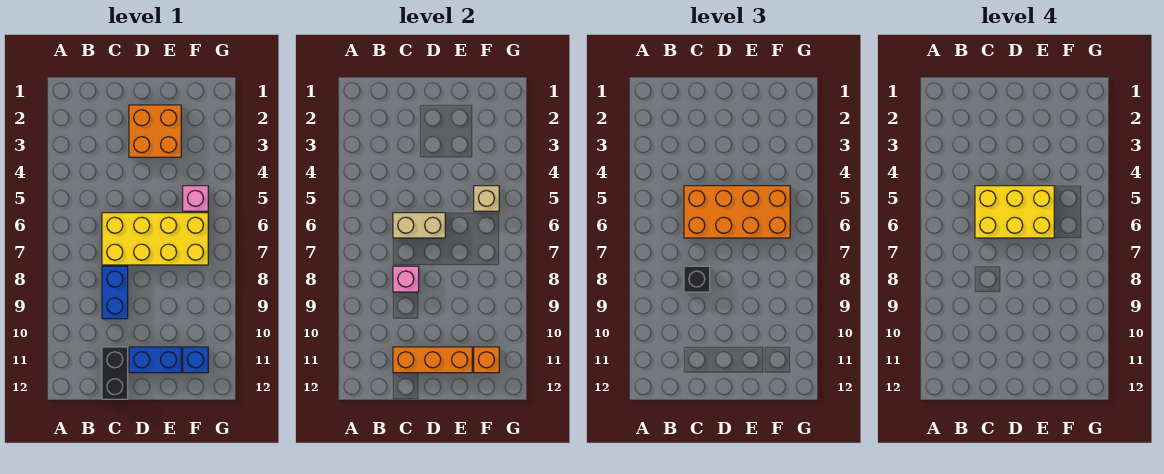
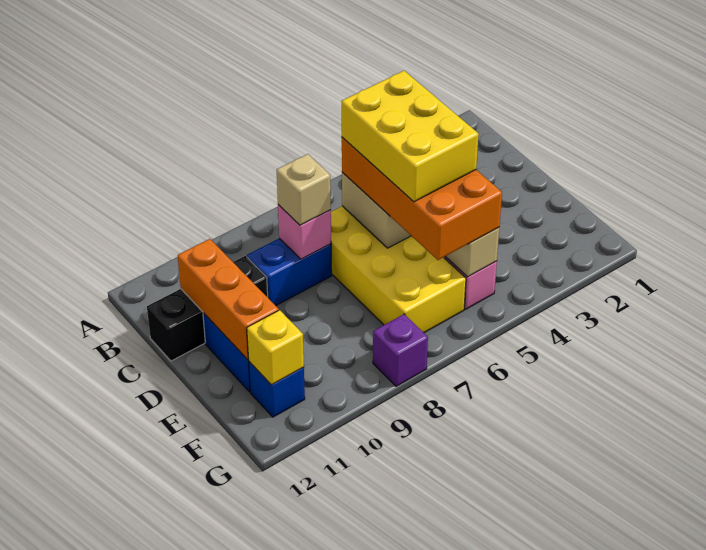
black brick C8 level 3 -> tan brick C8 level 3
black brick C11:C12 level 1 -> black brick C10:C12 level 1
orange brick D2:E3 level 1 -> none
orange brick F11 level 2 -> yellow brick F11 level 2
none -> purple brick G8 level 1

